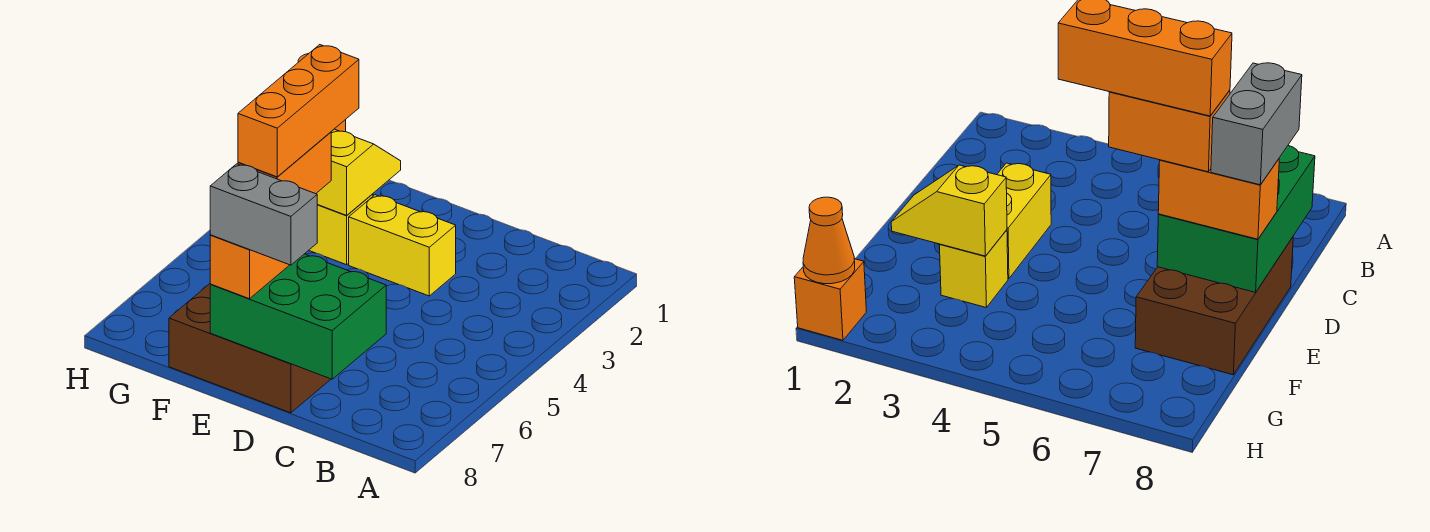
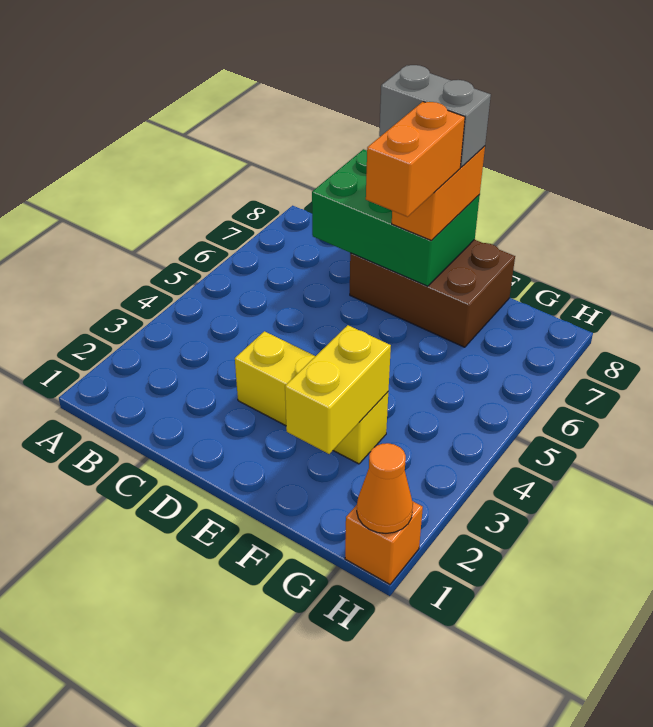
orange brick E5:E7 level 5 -> none
yellow slope F2:F3 level 2 top 3 -> yellow brick F2:F3 level 2

